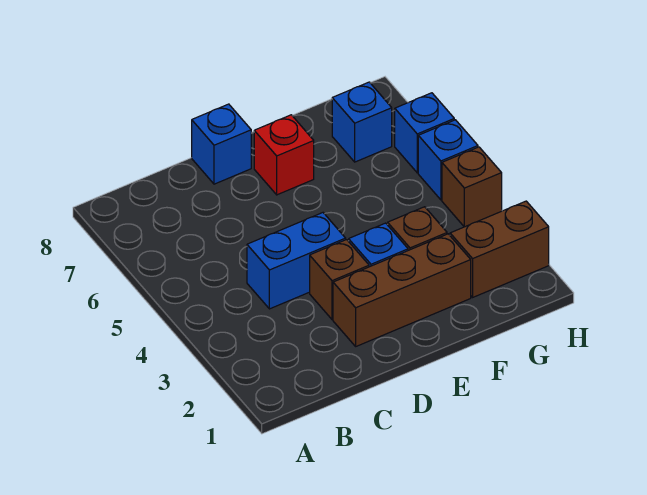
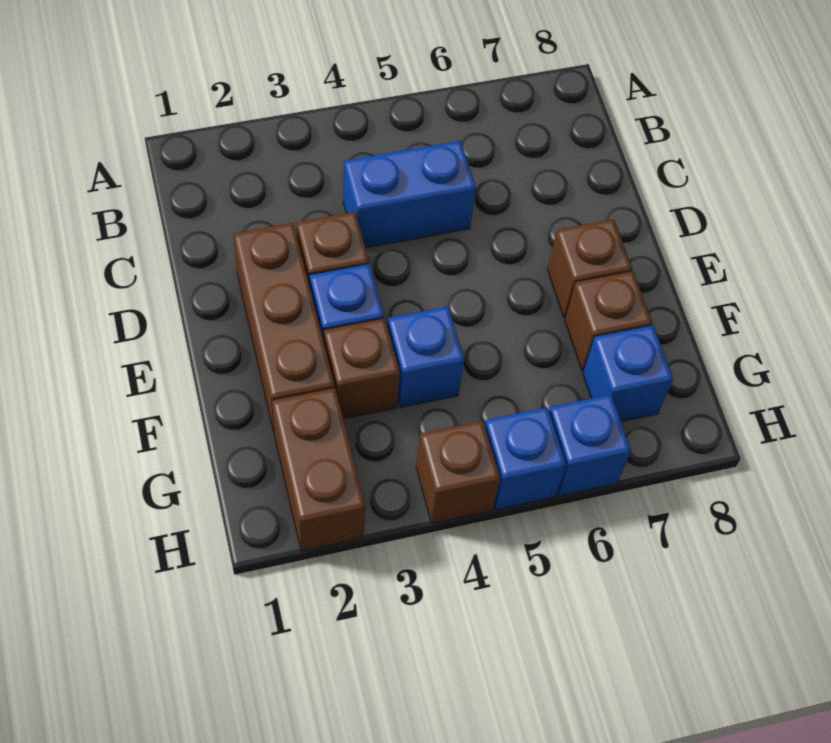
blue brick C4:D4 level 1 -> blue brick C4:C5 level 1
blue brick D8 level 1 -> blue brick F4 level 1
red brick E7 level 1 -> brown brick E7 level 1
none -> brown brick F7 level 1

